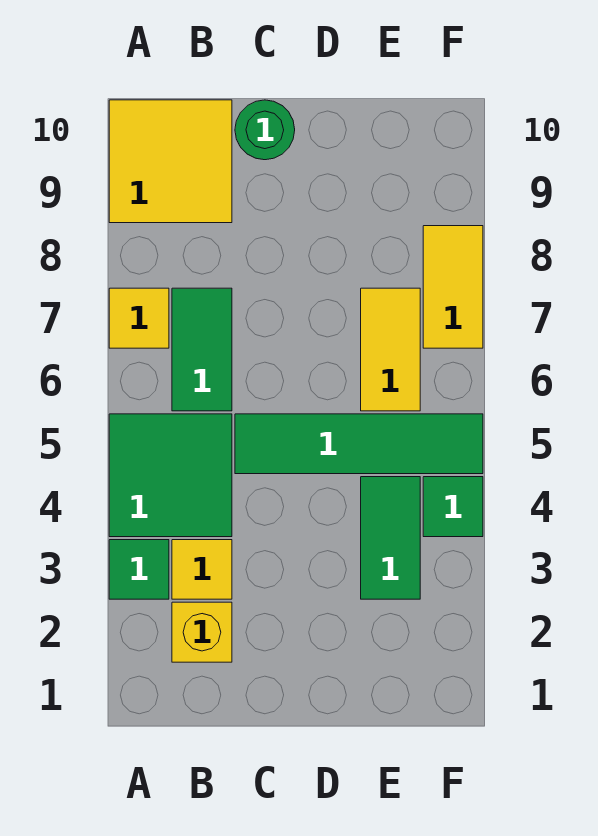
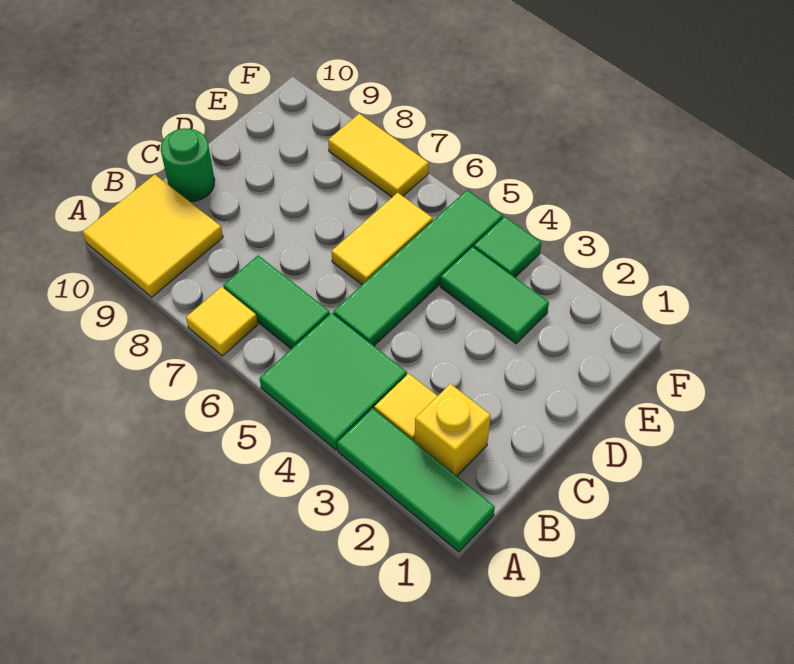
green tile A3 level 1 -> green tile A1:A3 level 1
yellow tile E6:E7 level 1 -> yellow tile D6:E6 level 1

